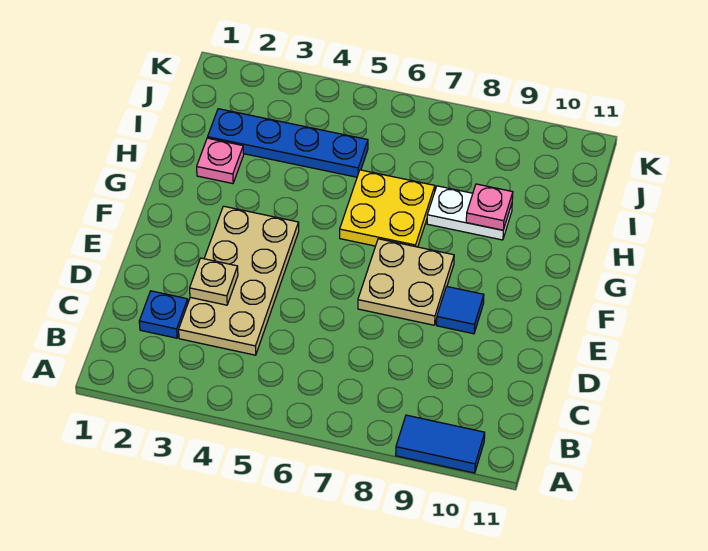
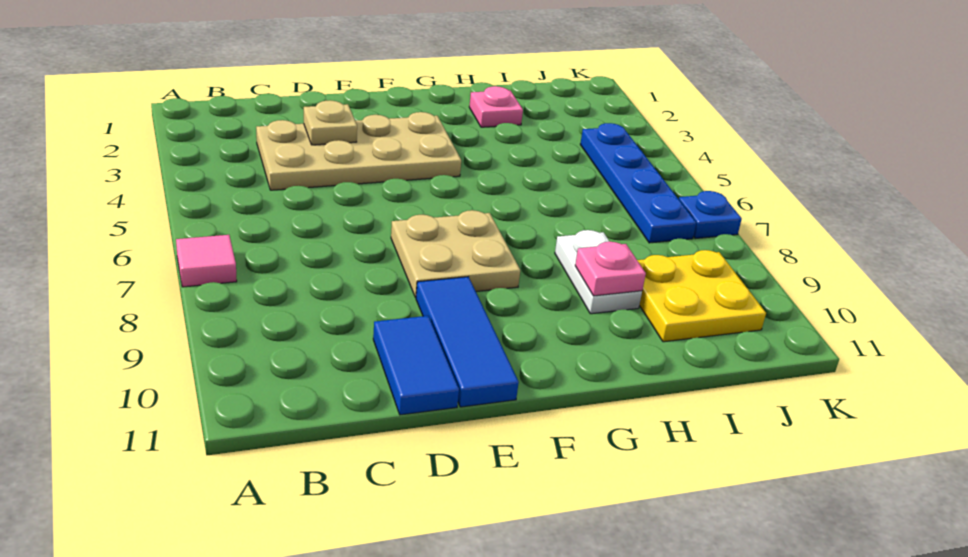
none -> pink tile A7 level 1
blue tile A9:A10 level 1 -> blue tile D10:D11 level 1
blue plate C2 level 1 -> blue plate K7 level 1
blue tile E9 level 1 -> blue tile E9:E11 level 1
yellow plate G6:H7 level 1 -> yellow plate I9:J10 level 1
blue plate I2:I5 level 1 -> blue plate J4:J7 level 1

